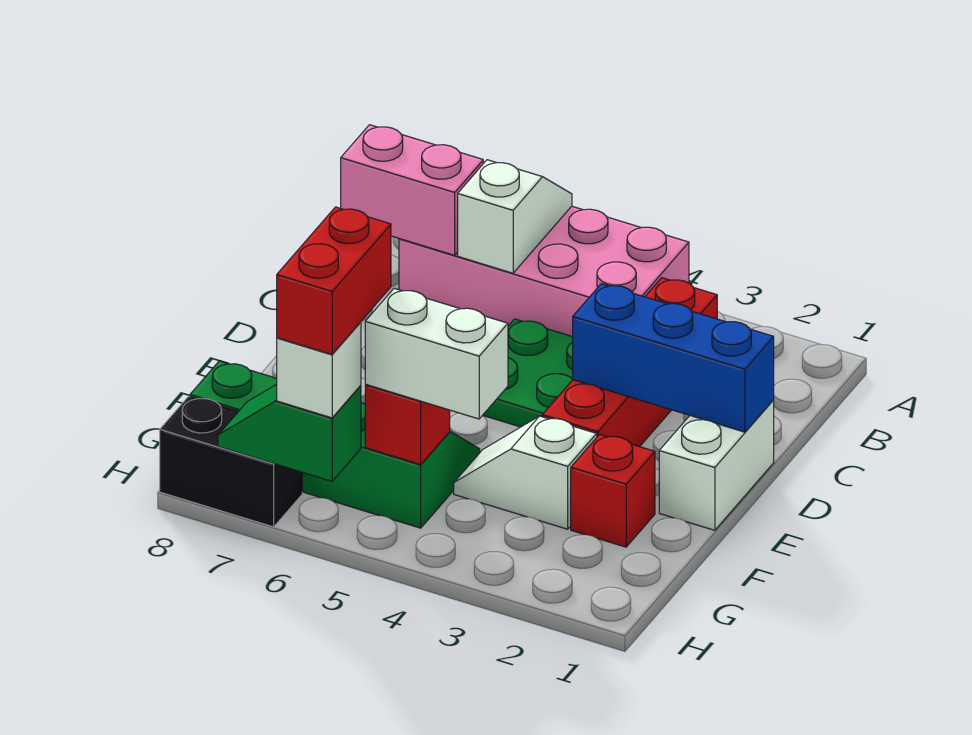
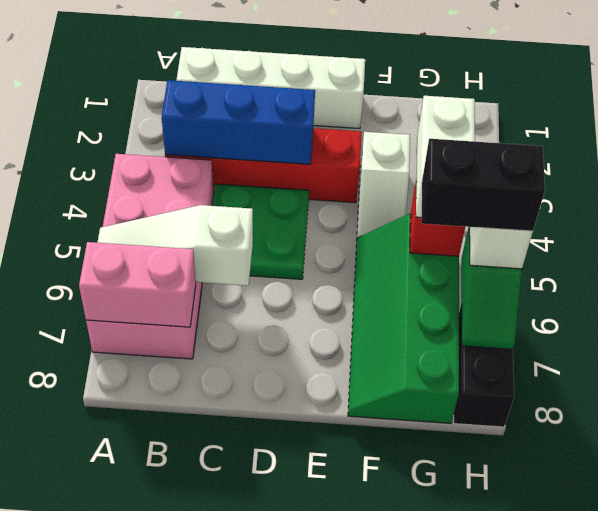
white slope A6:B6 level 2 top B -> white slope A6:C6 level 2 top C
pink brick B7:B8 level 2 -> pink brick A7:B7 level 2
white brick D1:E1 level 1 -> white brick B1:E1 level 1
blue brick D1:D3 level 2 -> blue brick B3:D3 level 2
red brick F2 level 1 -> none
red brick G6:H6 level 4 -> black brick G6:H6 level 4

